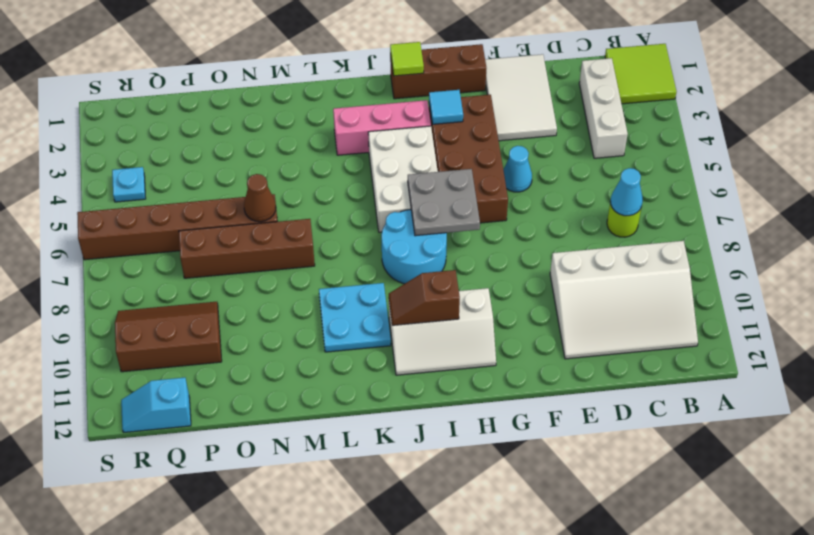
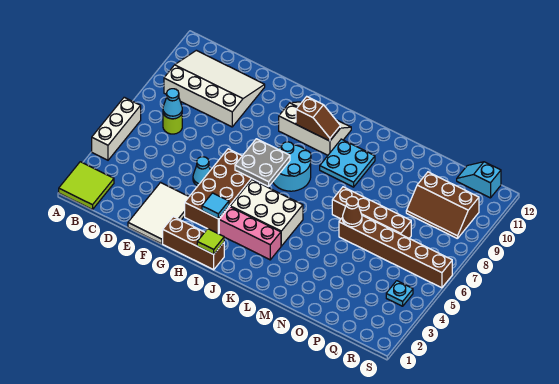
white brick C2:C4 level 1 -> white brick A4:A6 level 1
white brick I4:J6 level 1 -> white brick I4:K5 level 1
cyan slope Q12:R12 level 1 top Q -> cyan slope Q12:R12 level 1 top R

